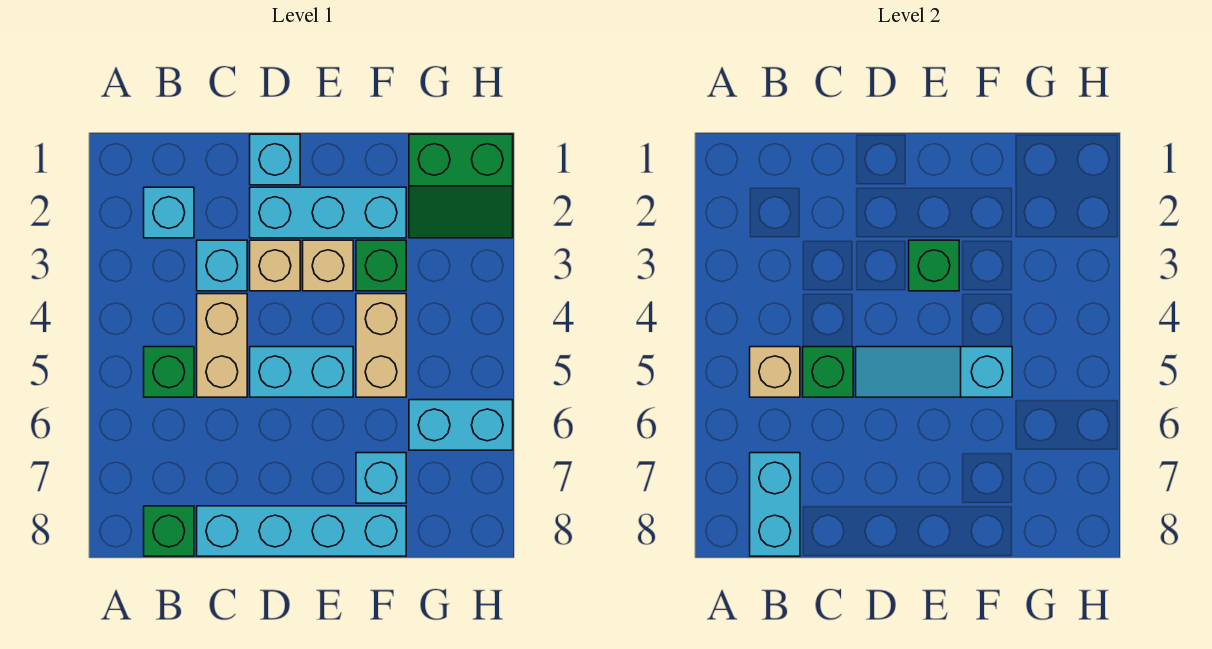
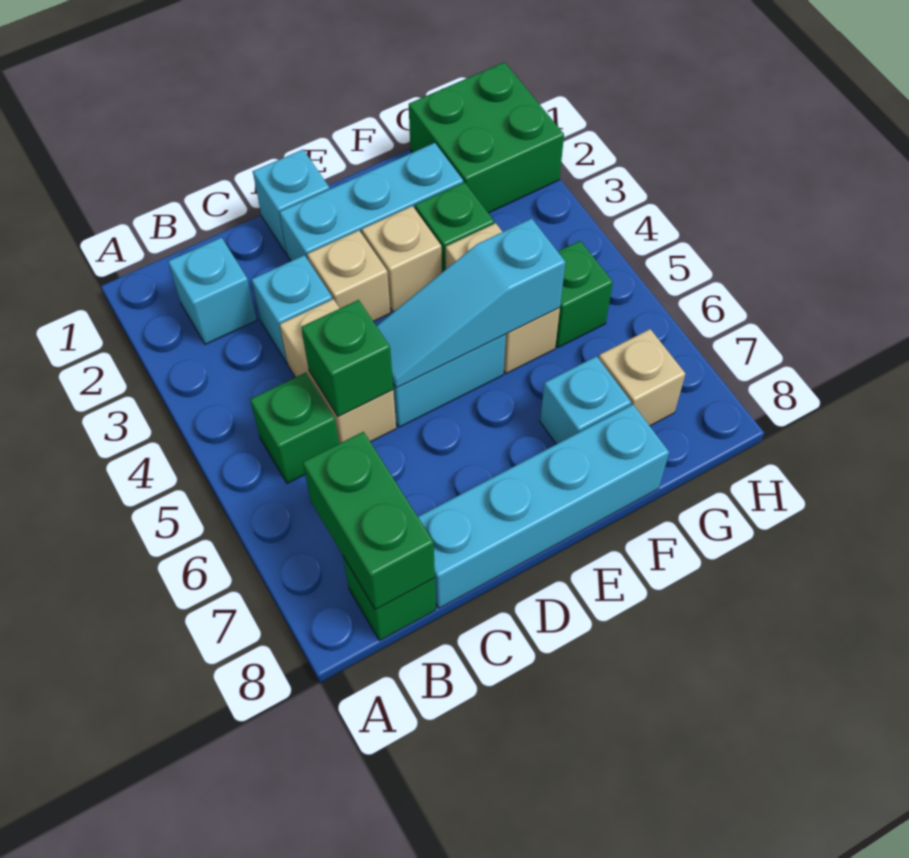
tan brick B5 level 2 -> tan brick G7 level 1
cyan brick B7:B8 level 2 -> green brick B7:B8 level 2
green brick E3 level 2 -> green brick G5 level 1
green slope G1:H2 level 1 top 1 -> green brick G1:H2 level 1
cyan brick G6:H6 level 1 -> none

